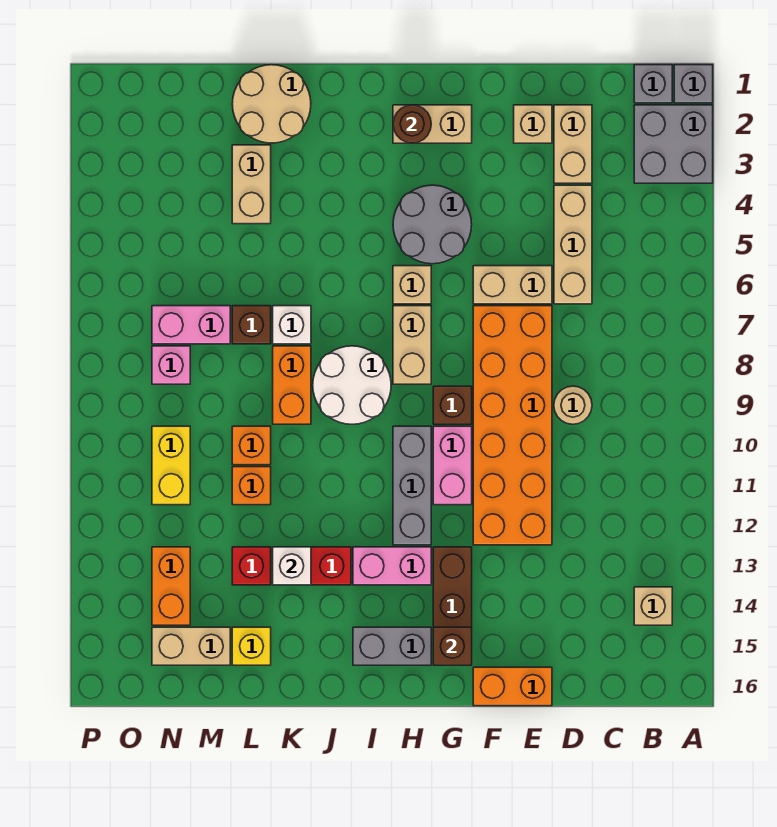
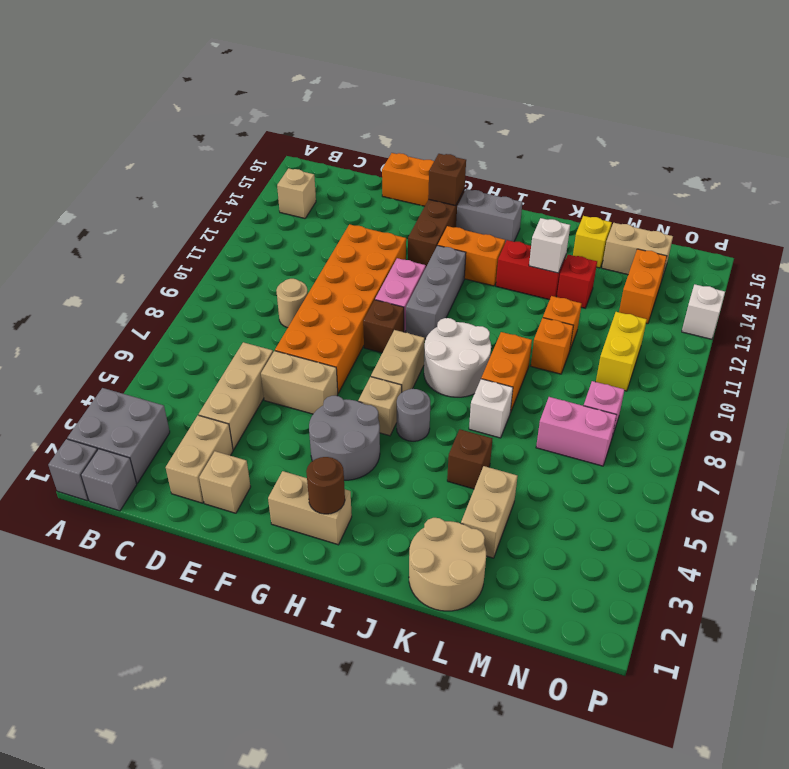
pink brick H13:I13 level 1 -> orange brick H13:I13 level 1
none -> grey round brick I6 level 1
brown brick L7 level 1 -> brown brick K5 level 1
none -> white brick P13 level 1

